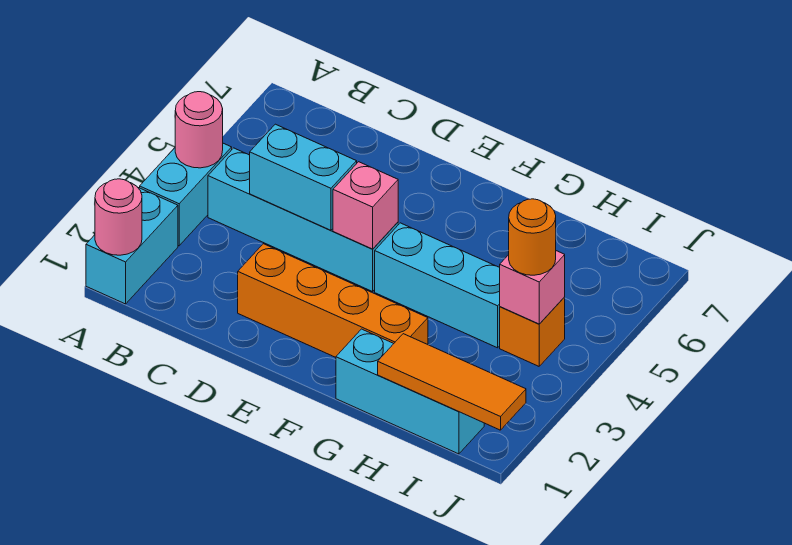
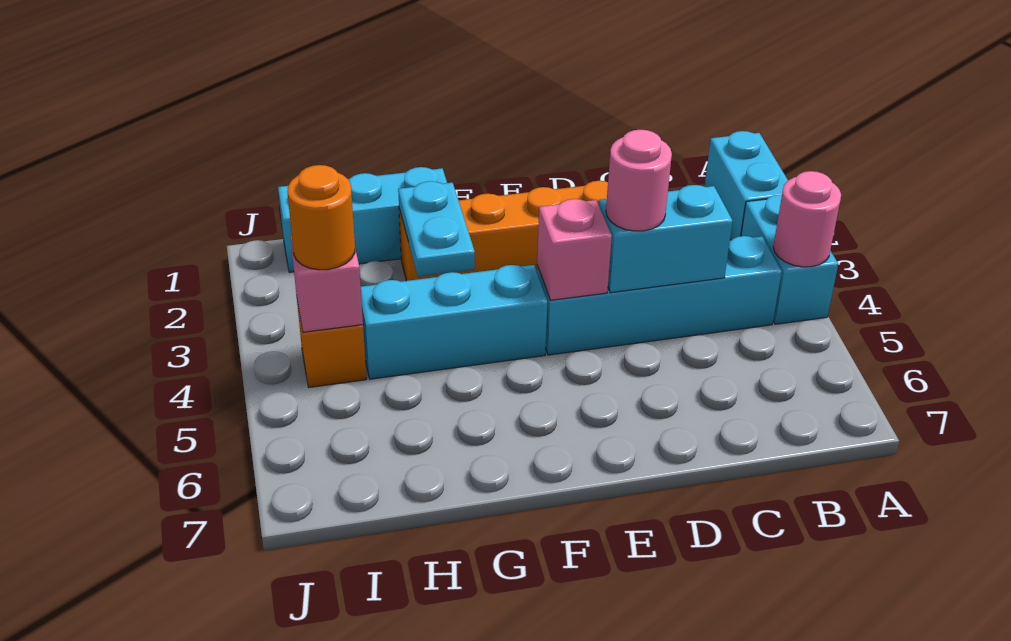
pink round brick A1 level 2 -> pink round brick D4 level 3
none -> cyan plate G2:G3 level 2
orange tile H1:J1 level 2 -> none

